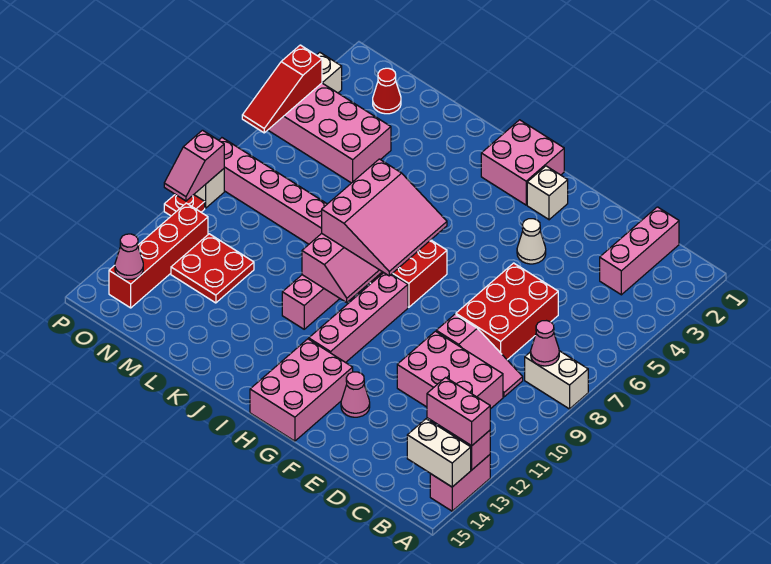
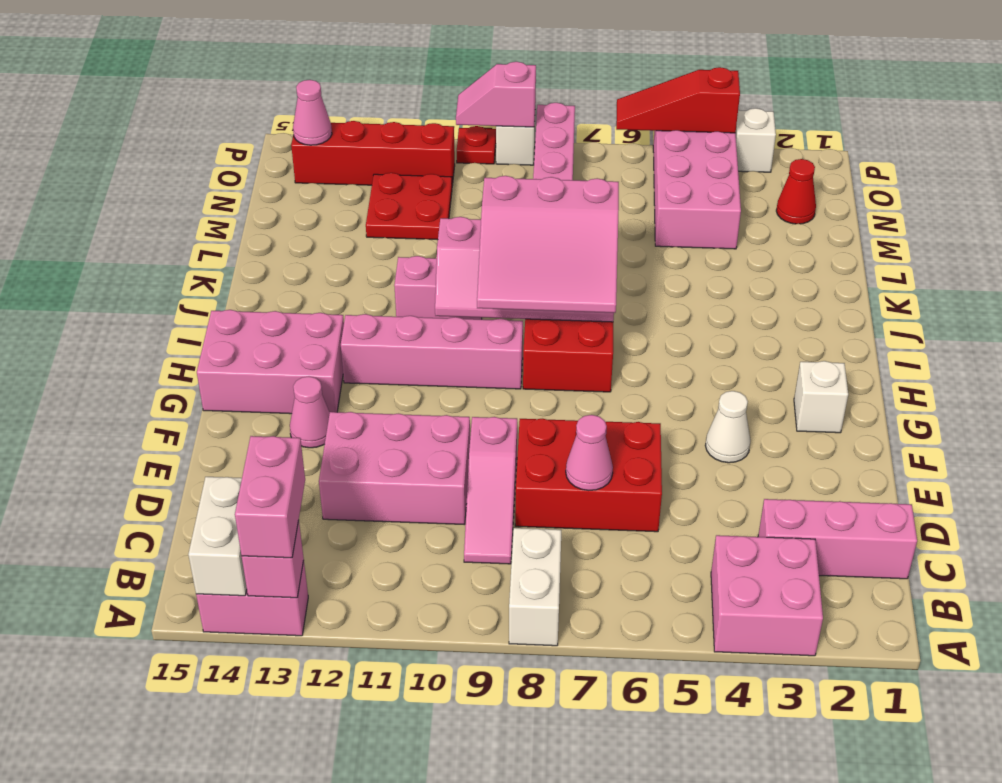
pink cone B8 level 2 -> pink cone D7 level 2
pink brick C10:E11 level 1 -> pink brick D10:E12 level 1
pink brick H1:I2 level 1 -> pink brick A3:B4 level 1

